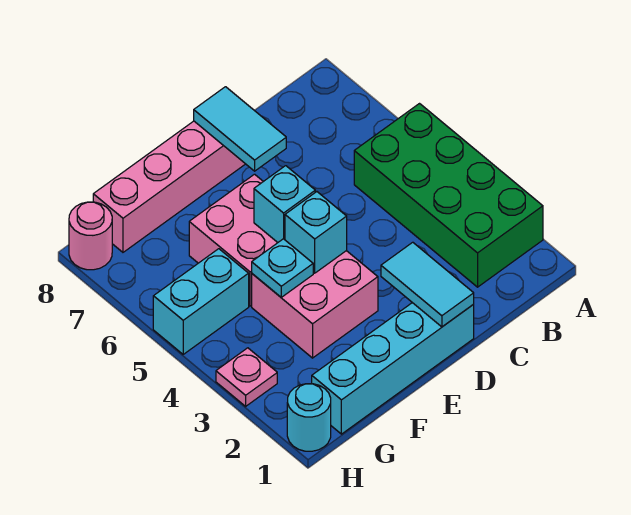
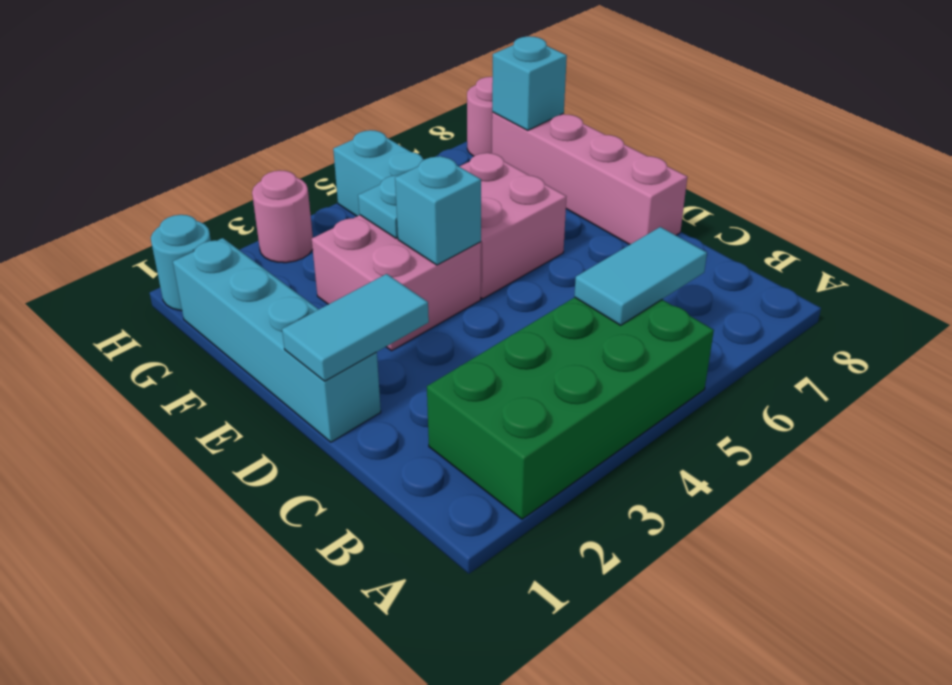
cyan tile D7:D8 level 2 -> cyan tile B5:B6 level 2
cyan brick E5 level 2 -> cyan brick G8 level 2
pink plate H3 level 1 -> pink round brick H3 level 1

